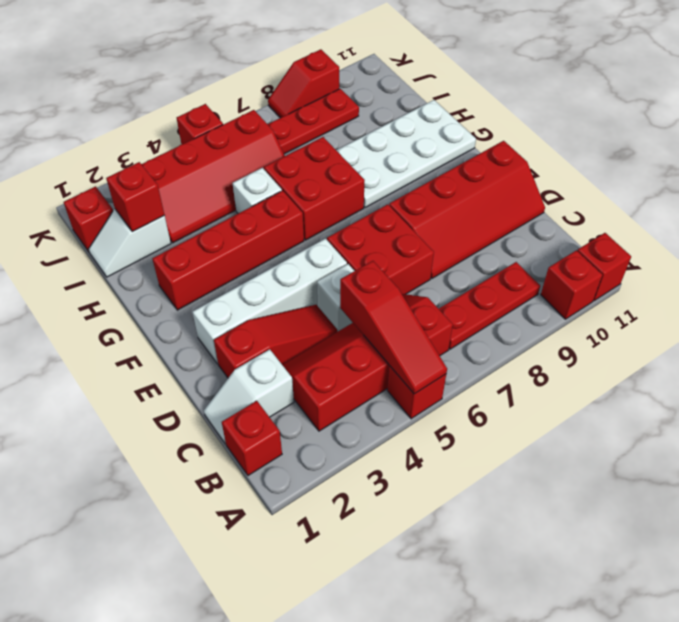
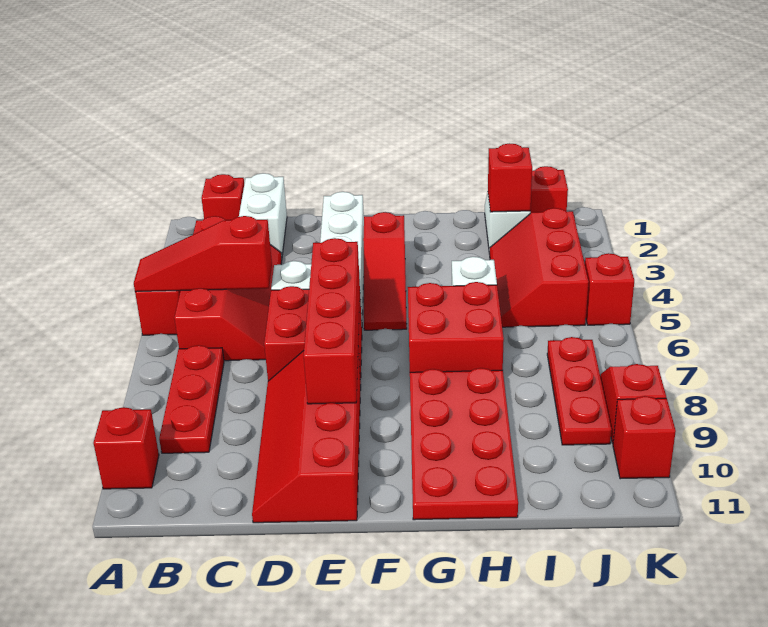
red brick A11 level 1 -> red brick K10 level 1
white slope C1:C2 level 1 top 2 -> white brick C1:C2 level 1
red slope D2:D4 level 1 top 2 -> red slope F3:F5 level 1 top 3
red brick G2:G5 level 1 -> red brick E6:E9 level 2
white plate G8:H11 level 1 -> red plate G8:H11 level 1
red slope I3:J6 level 1 top J -> red slope I3:J5 level 1 top J

